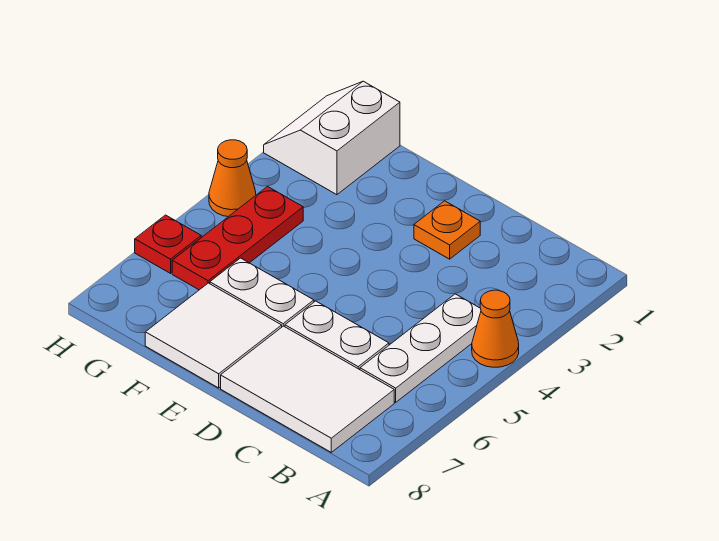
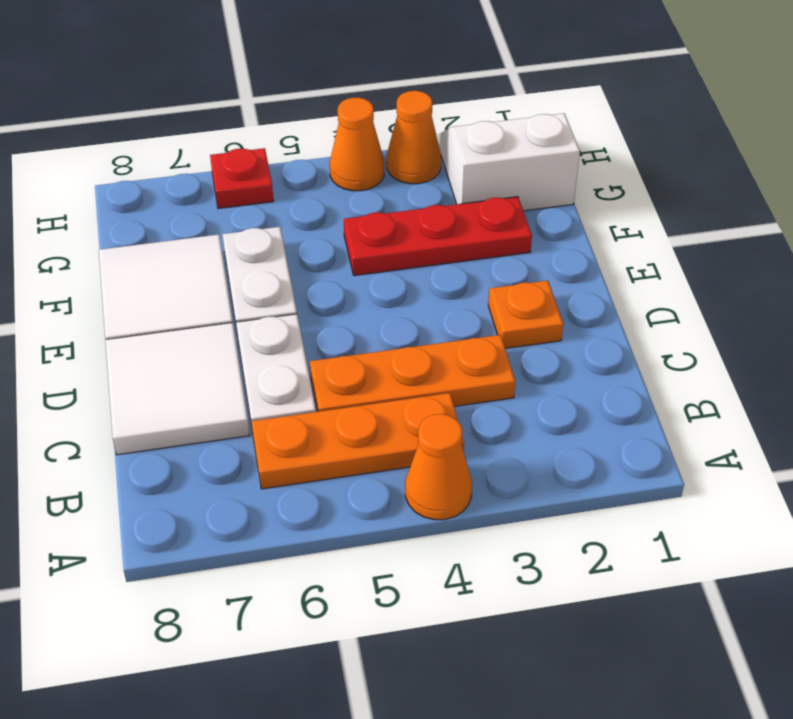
white plate B4:B6 level 1 -> orange plate B4:B6 level 1
white tile B7:D8 level 1 -> white tile C7:D8 level 1
none -> orange plate C3:C5 level 1
red plate G4:G6 level 1 -> red plate F2:F4 level 1
none -> orange cone H3 level 1

